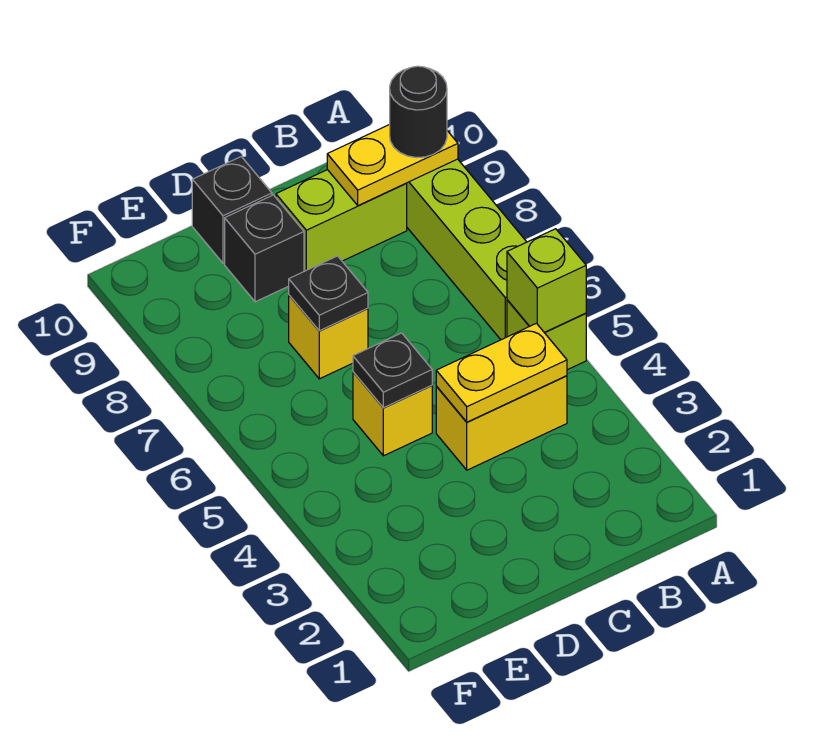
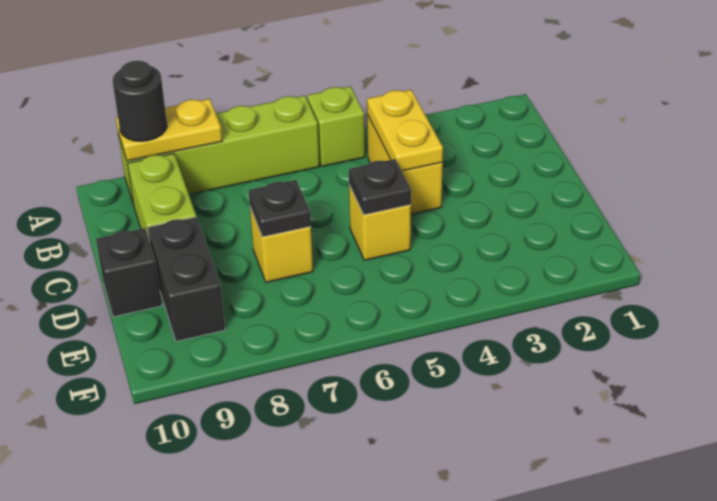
lime brick A5 level 2 -> none
yellow plate A9:B9 level 2 -> yellow plate A8:A9 level 2
black brick D9 level 1 -> black brick D9:E9 level 1

